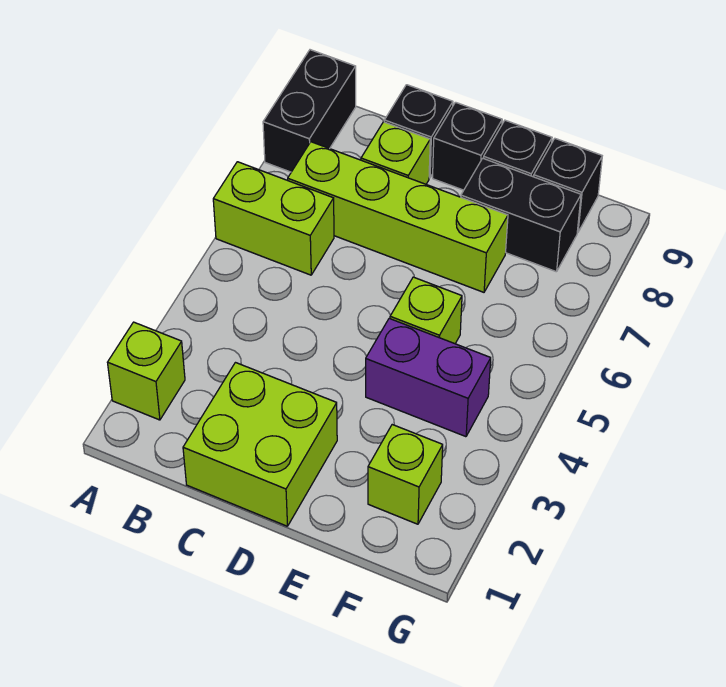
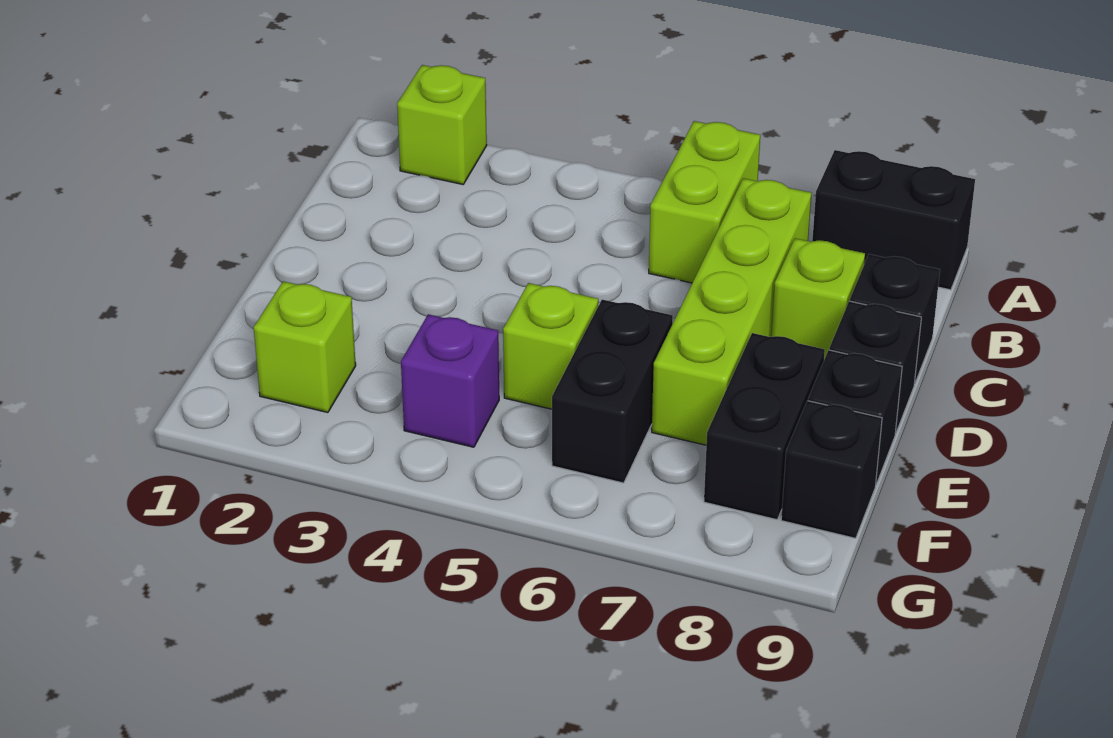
lime brick C1:D2 level 1 -> none
purple brick E4:F4 level 1 -> purple brick F4 level 1
none -> black brick E6:F6 level 1

